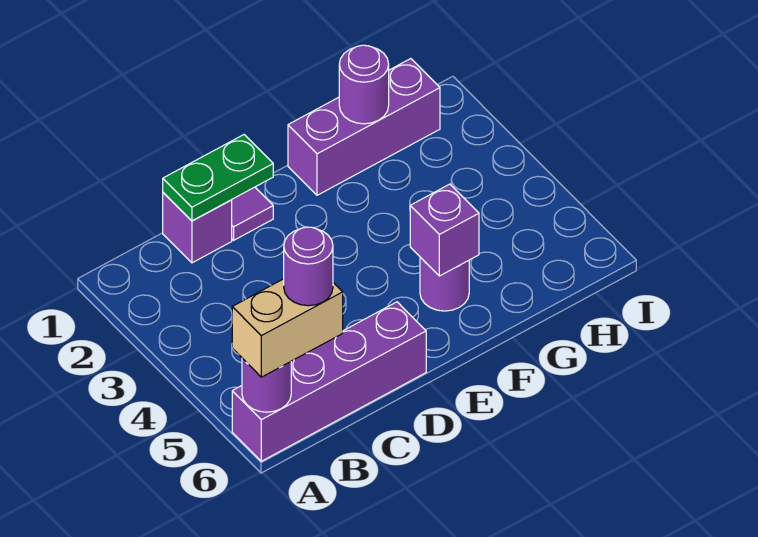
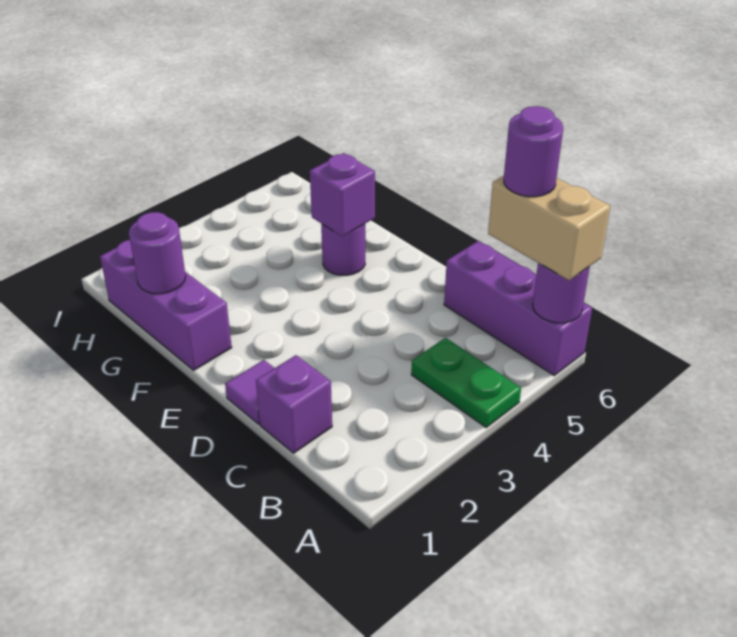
purple brick A6:D6 level 1 -> purple brick A6:C6 level 1
green plate C1:D1 level 2 -> green plate A4:B4 level 1

